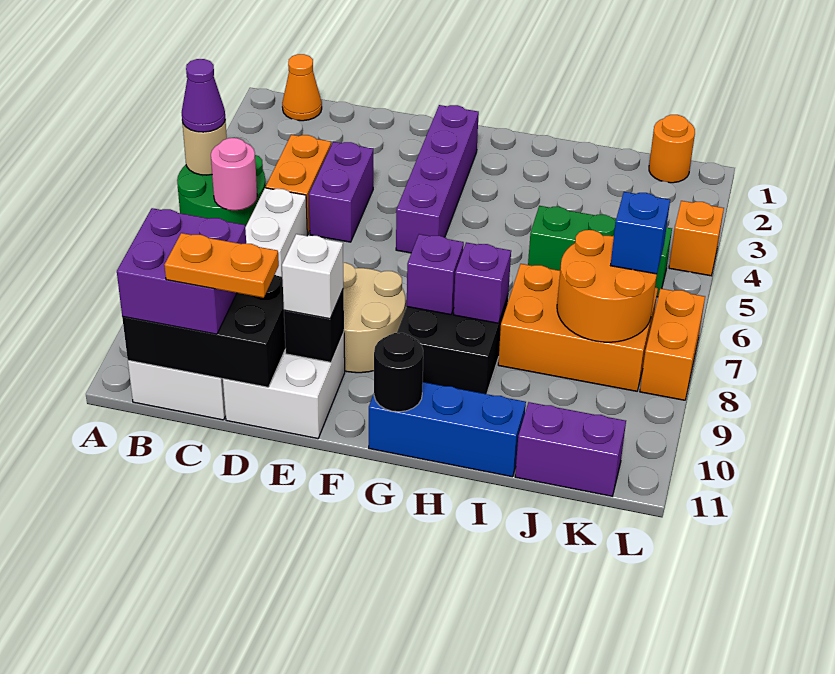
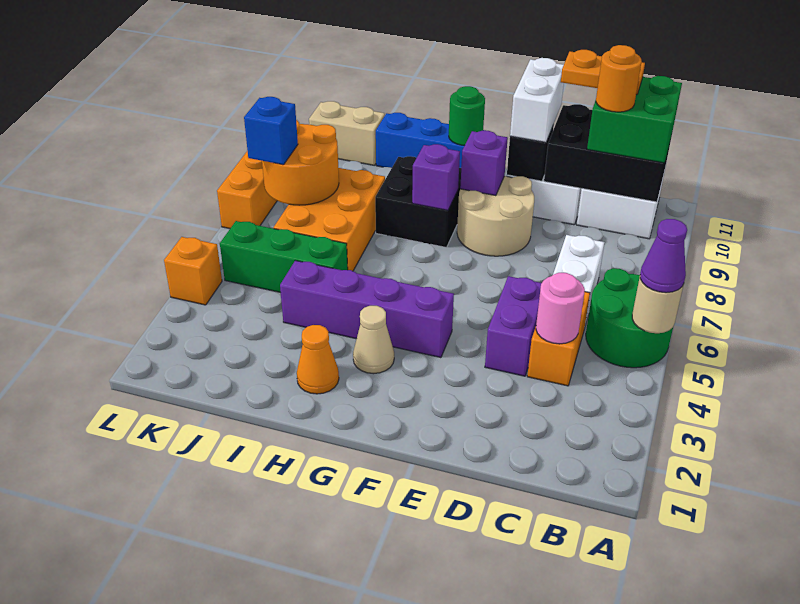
orange cone B1 level 1 -> orange cone H2 level 1
pink round brick B6 level 2 -> pink round brick C4 level 2
purple brick B10:C11 level 3 -> green brick B10:C11 level 3
white brick E10 level 3 -> white brick E10:E11 level 3
purple brick F2:F5 level 1 -> purple brick F4:I4 level 1
none -> tan cone G3 level 1
black round brick G11 level 2 -> green round brick G11 level 2
purple brick H8 level 2 -> purple brick F9 level 2
orange brick I7:K8 level 1 -> orange brick I6:J8 level 1
purple brick J11:K11 level 1 -> tan brick J11:K11 level 1
orange round brick K1 level 1 -> orange round brick C10 level 4

